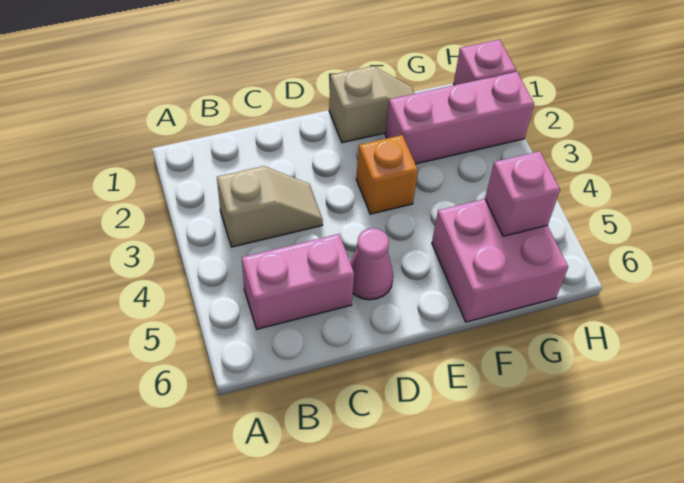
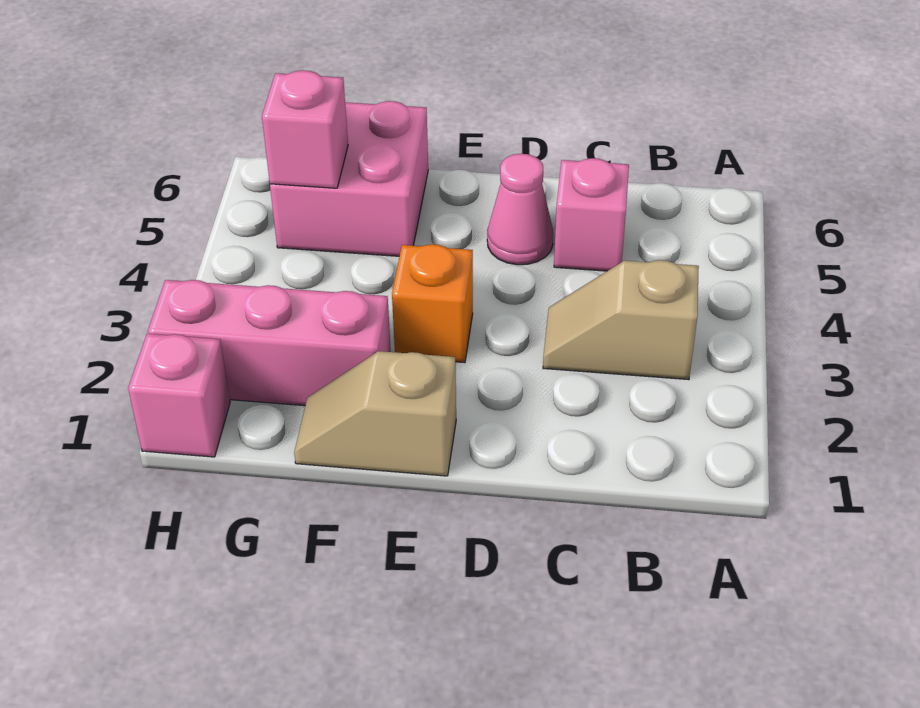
pink brick B5:C5 level 1 -> pink brick C5 level 1

